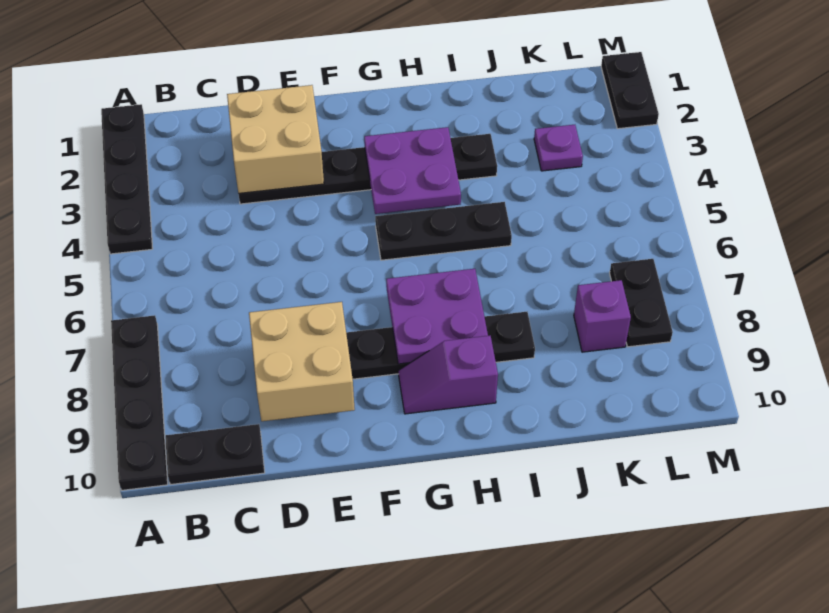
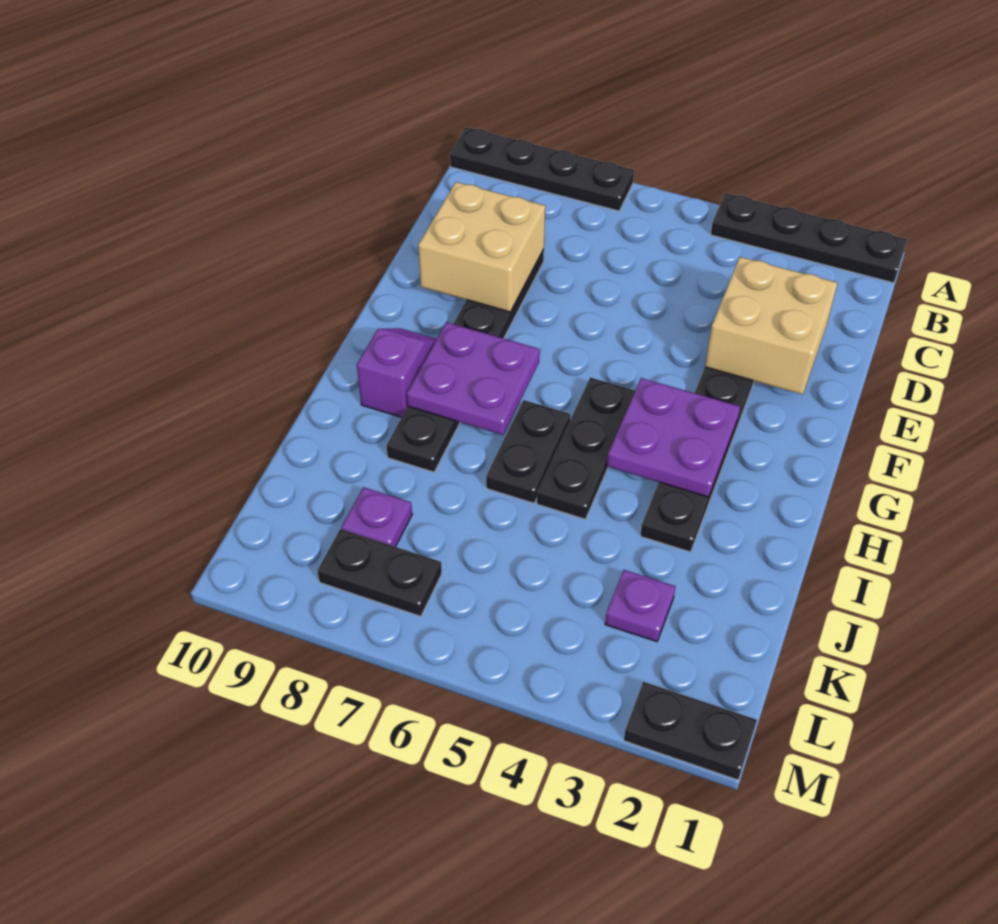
black plate B10:C10 level 1 -> black plate H6:I6 level 1
purple brick K8 level 1 -> purple plate K8 level 1

